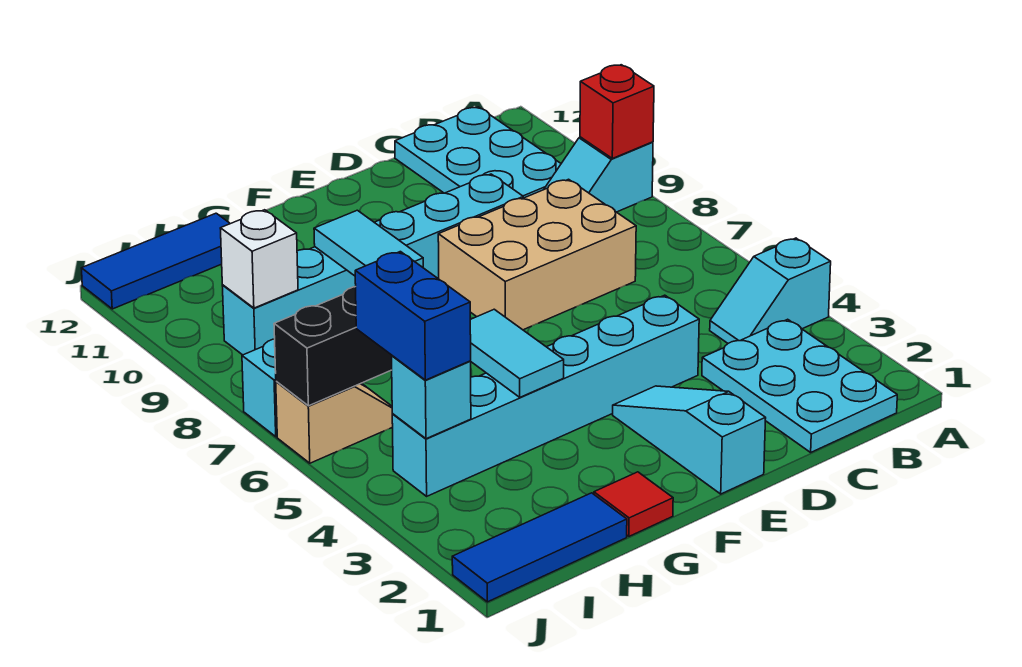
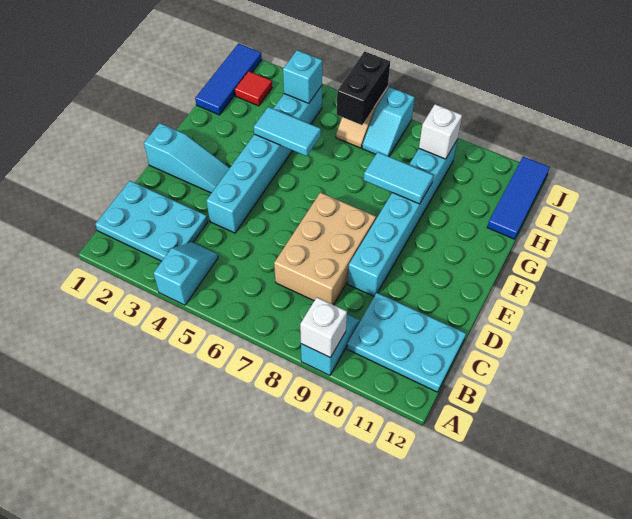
red brick A9 level 2 -> white brick A9 level 2
red tile G1 level 1 -> red tile I2 level 1
blue brick I4:I5 level 3 -> none

